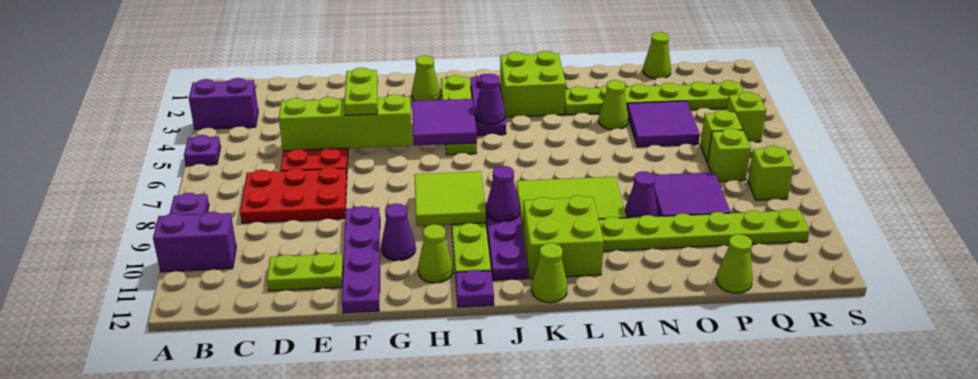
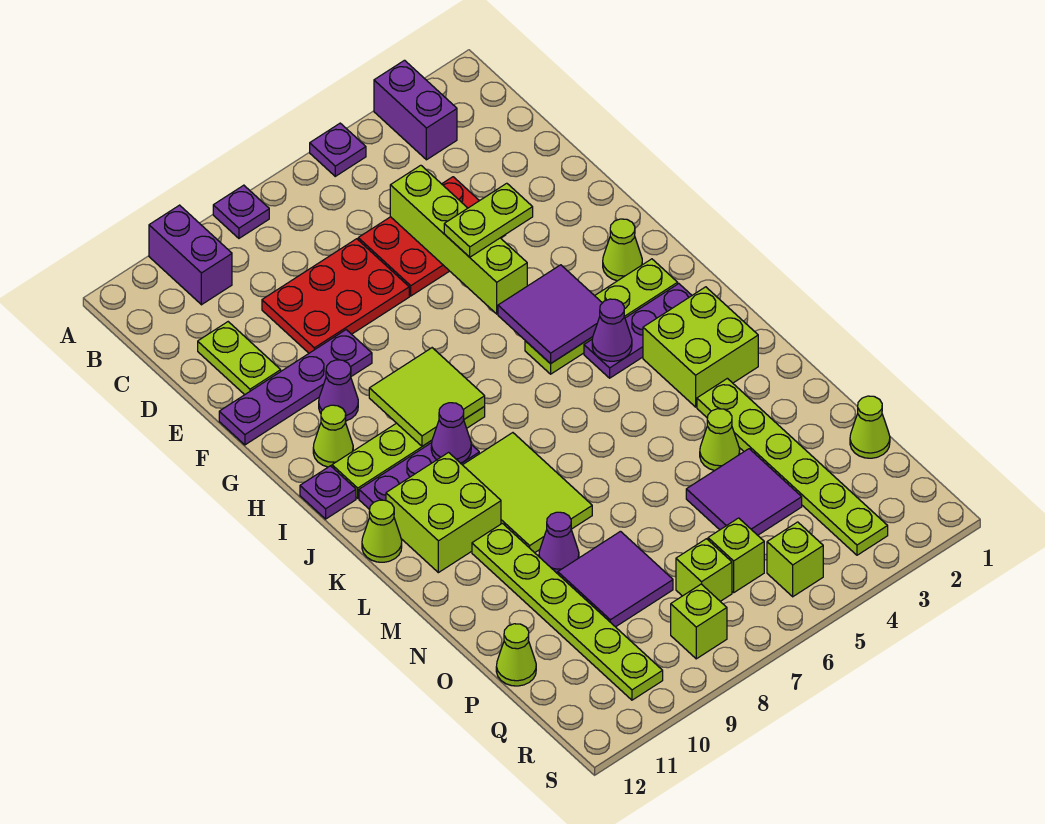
red plate C7:E8 level 1 -> red plate D7:E9 level 1

